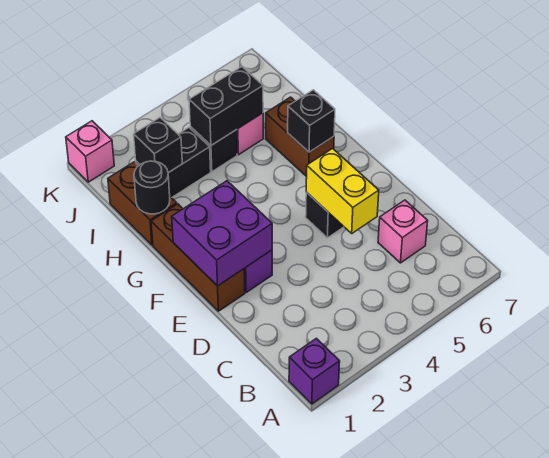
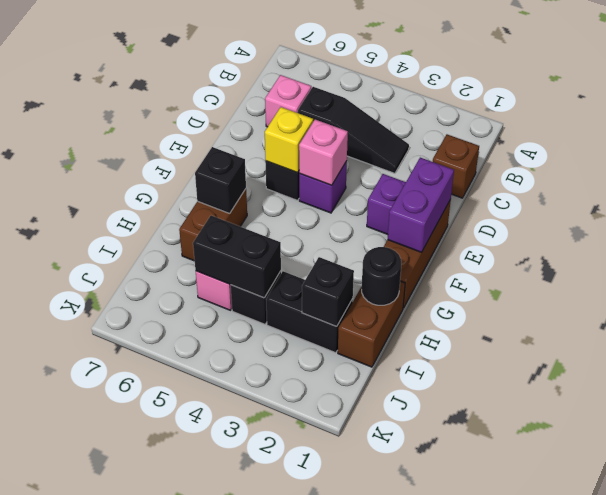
purple brick A1 level 1 -> purple brick E4 level 1
none -> brown brick C1 level 1
none -> black slope C3:C5 level 1 top 5
yellow brick D5:E5 level 2 -> yellow brick E5 level 2
purple brick E1:F2 level 2 -> purple brick E1:F1 level 2
pink brick K1 level 1 -> pink brick E4 level 2

